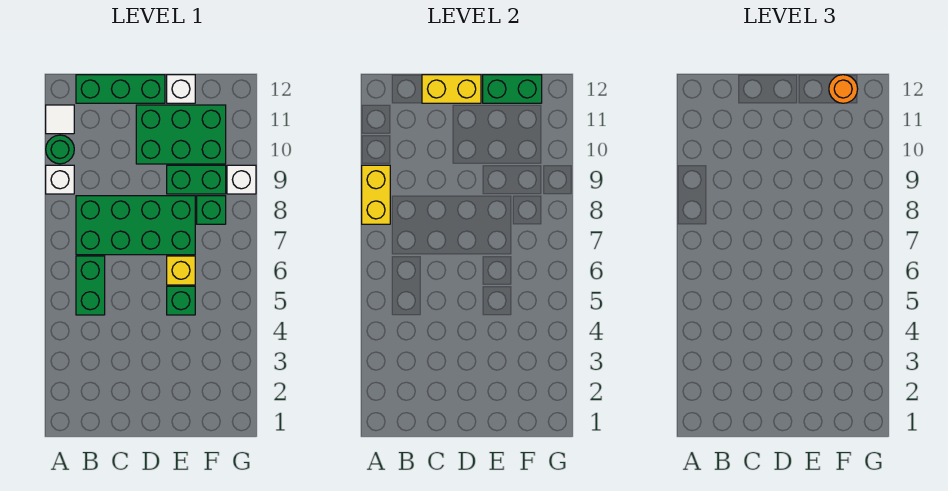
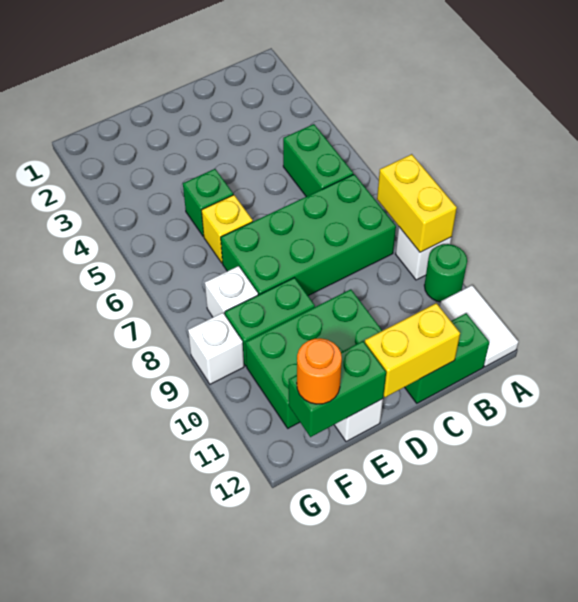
white tile A11 level 1 -> white tile A11:A12 level 1
green brick B12:D12 level 1 -> green brick B12:C12 level 1
green brick F8 level 1 -> white brick F8 level 1

